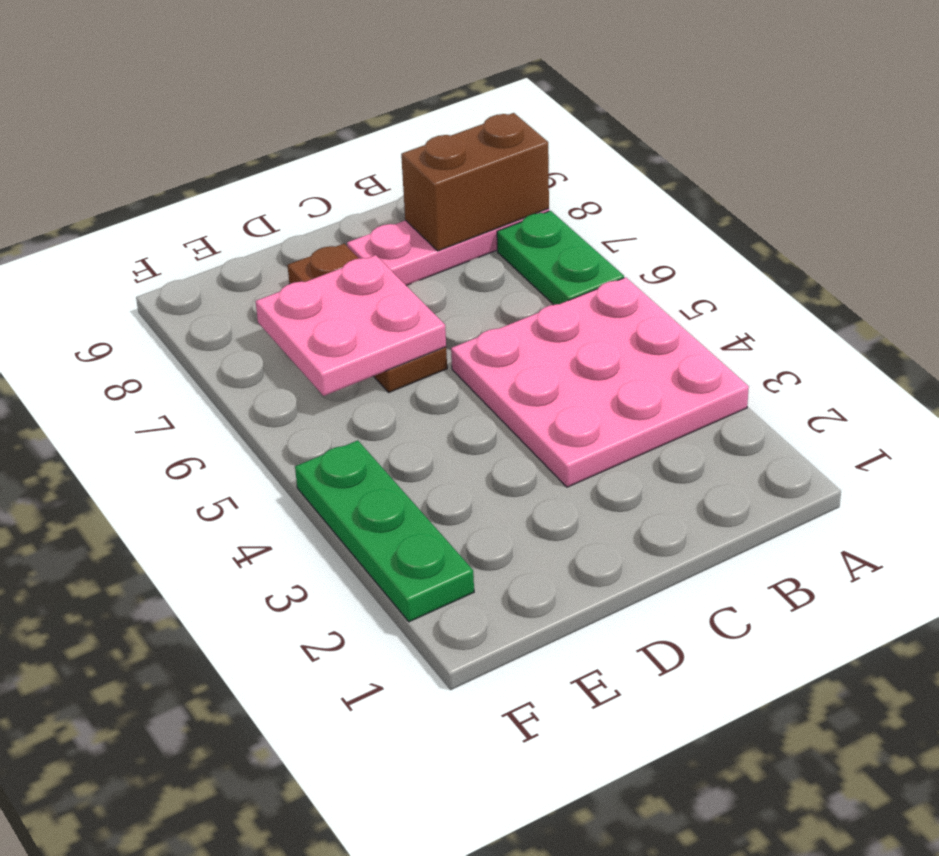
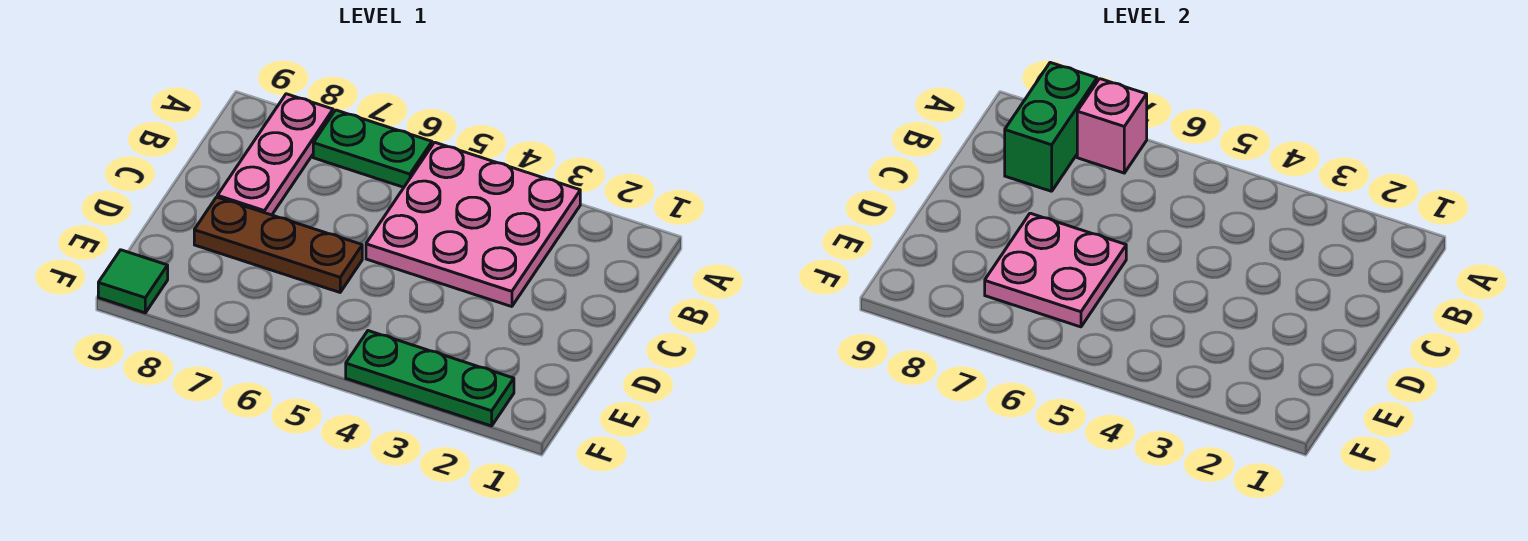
none -> pink brick A7 level 2
brown brick A8:B8 level 2 -> green brick A8:B8 level 2
none -> green tile F9 level 1

